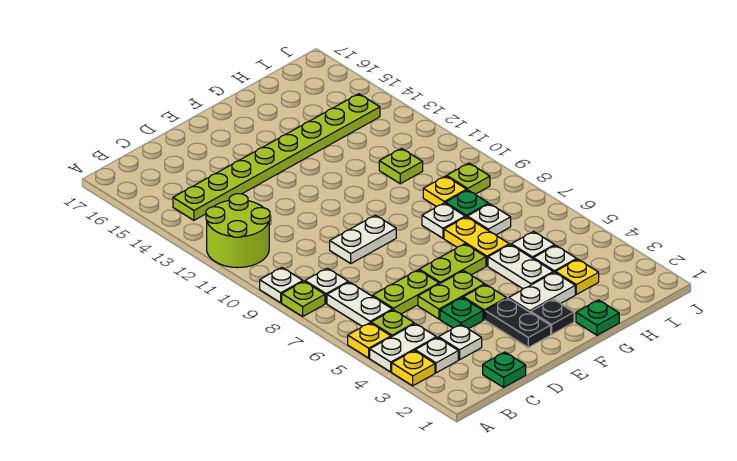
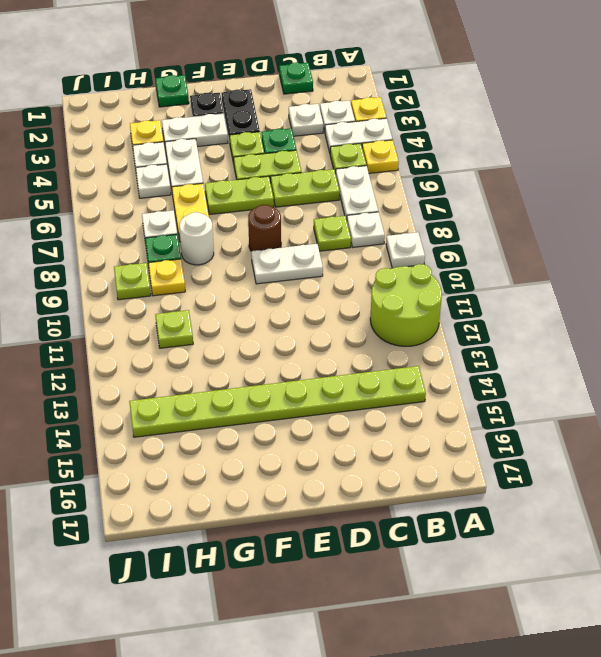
lime plate A8 level 1 -> lime plate C8 level 1
none -> brown round brick E8 level 1
white plate G8 level 1 -> white round brick G8 level 1

